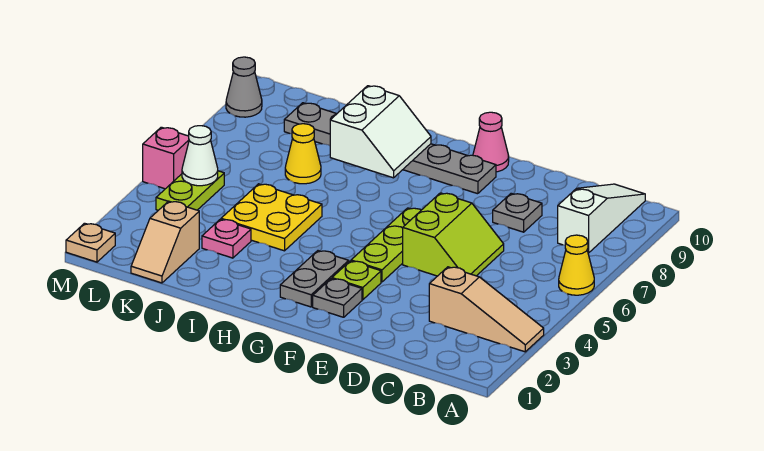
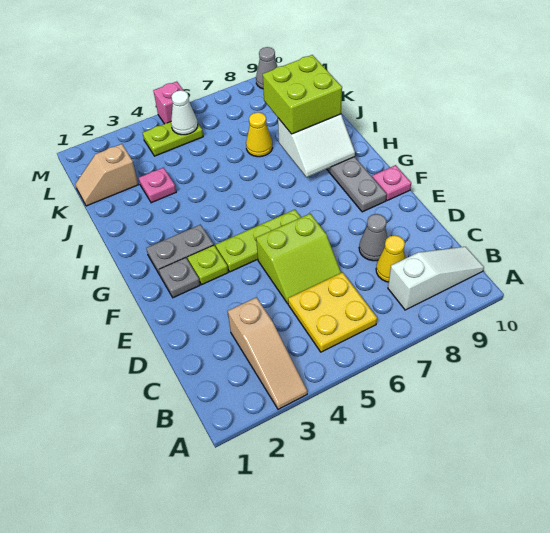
yellow cone A6 level 1 -> yellow cone C8 level 1
grey plate D8 level 1 -> grey cone D8 level 1
pink cone F10 level 1 -> pink plate F10 level 1
yellow plate I4:J5 level 1 -> yellow plate B5:C6 level 1
none -> lime brick I8:J9 level 3
tan plate M1 level 1 -> none

